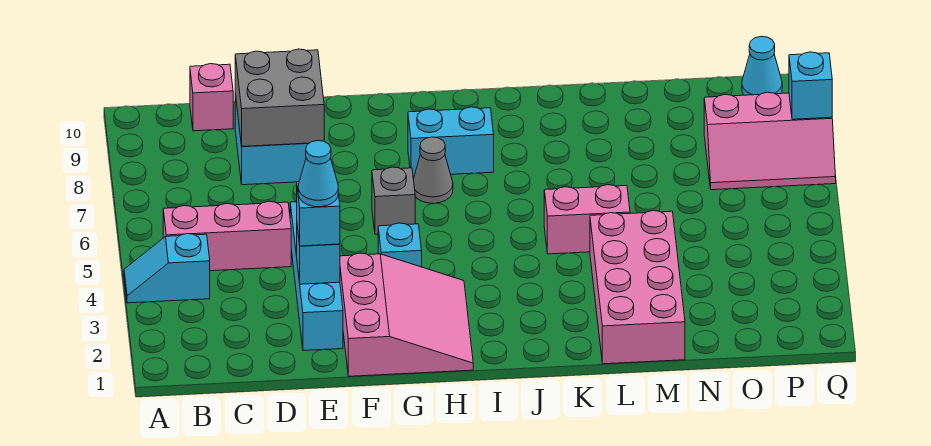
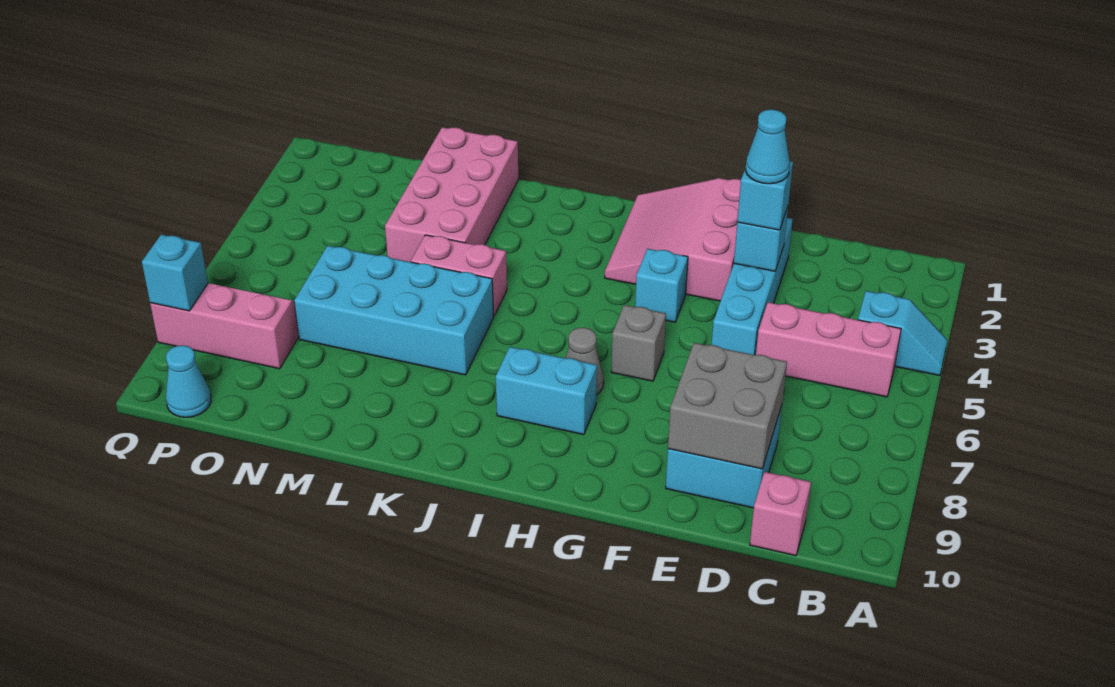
none -> cyan brick K6:N7 level 1

